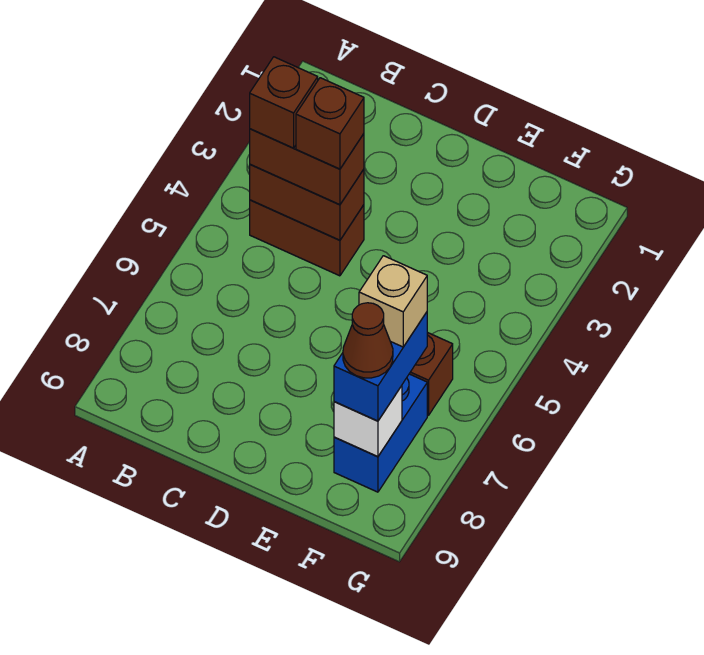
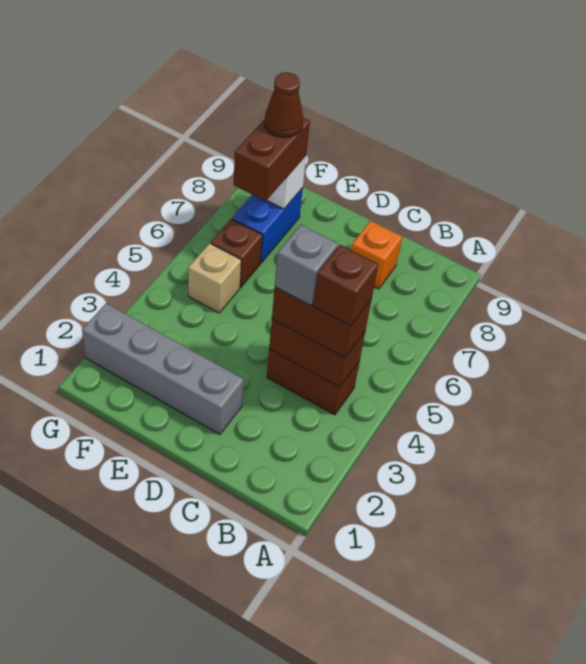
brown brick C4 level 4 -> grey brick C4 level 4
none -> orange brick C8 level 1
none -> grey brick D2:G2 level 1
blue brick F7:F8 level 3 -> brown brick F7:F8 level 3
tan brick F7 level 4 -> tan brick F5 level 1

